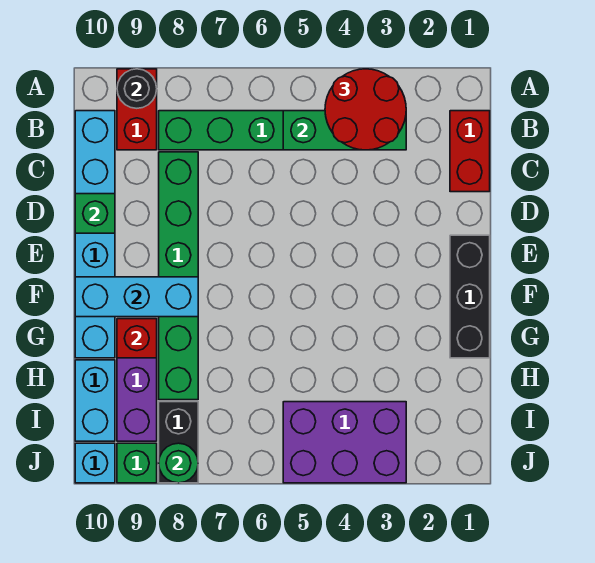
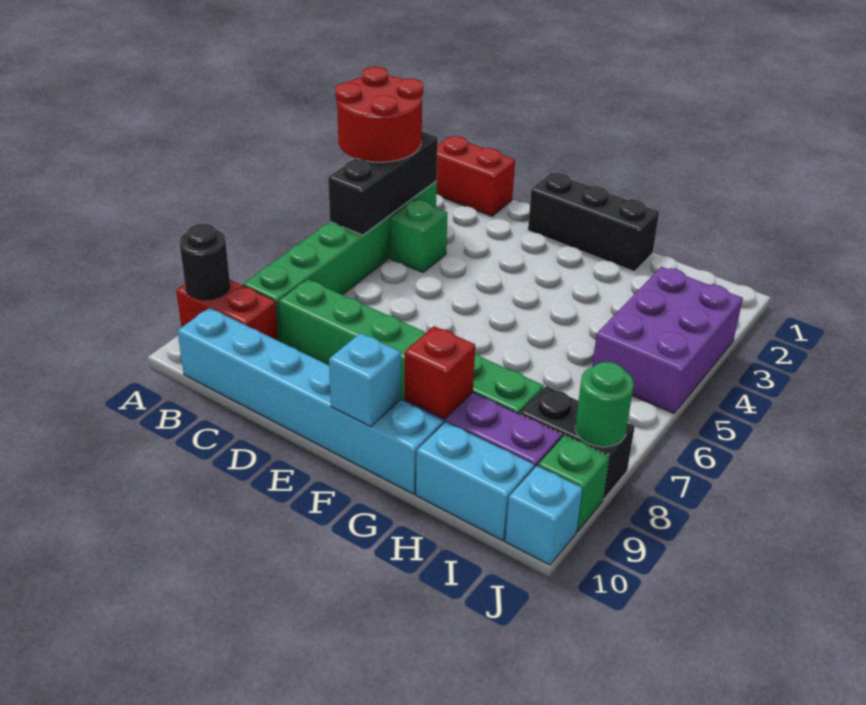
green brick B3:B5 level 2 -> black brick B3:B5 level 2
green brick D10 level 2 -> green brick C4 level 1
cyan brick F8:F10 level 2 -> cyan brick F10 level 2

